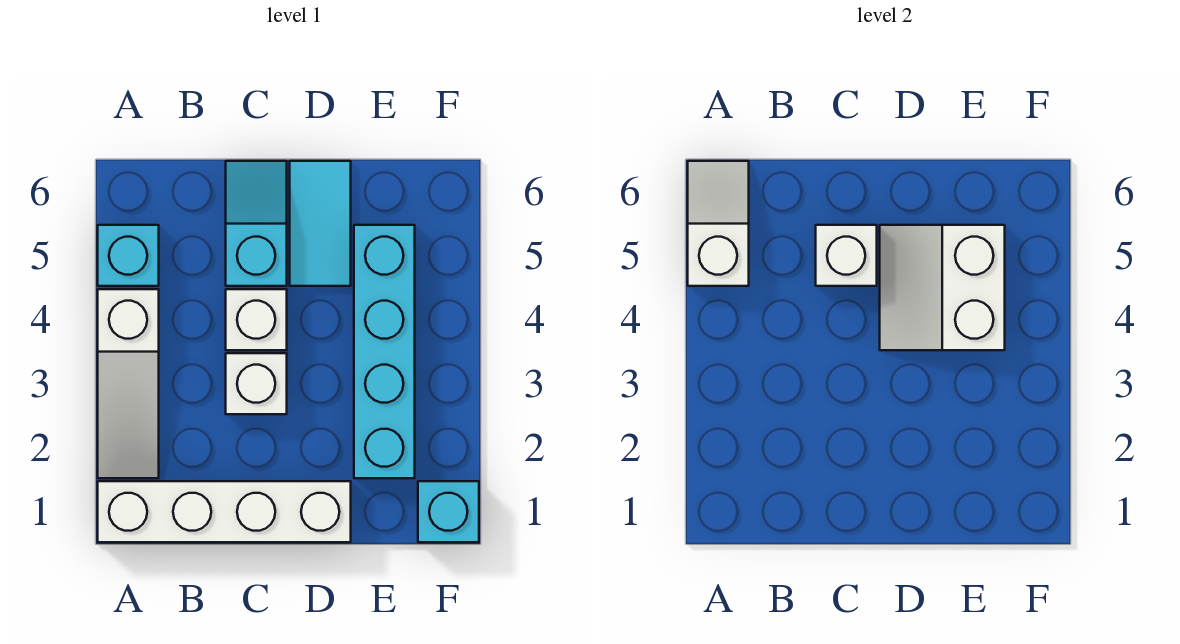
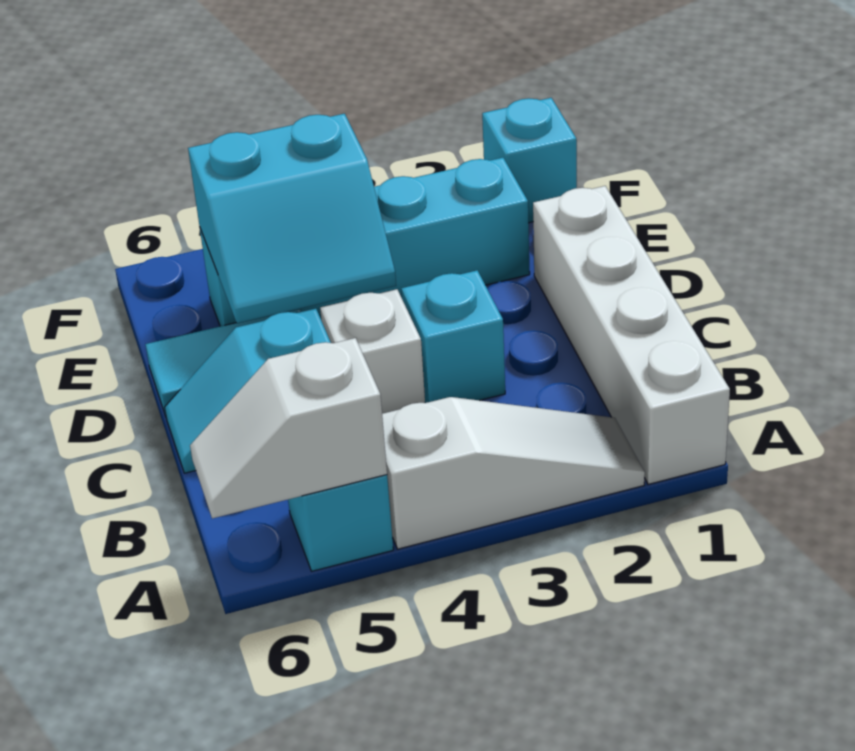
white brick C3 level 1 -> cyan brick C3 level 1
white brick C5 level 2 -> none
white slope D4:E5 level 2 top E -> cyan slope D4:E5 level 2 top E

